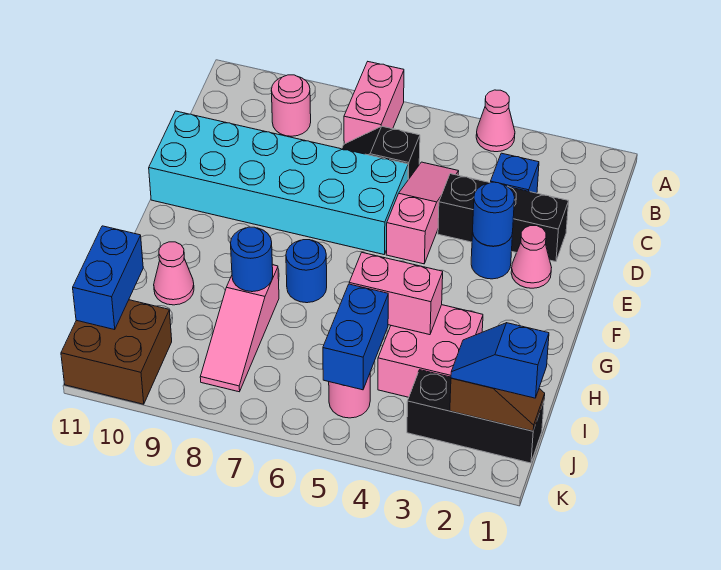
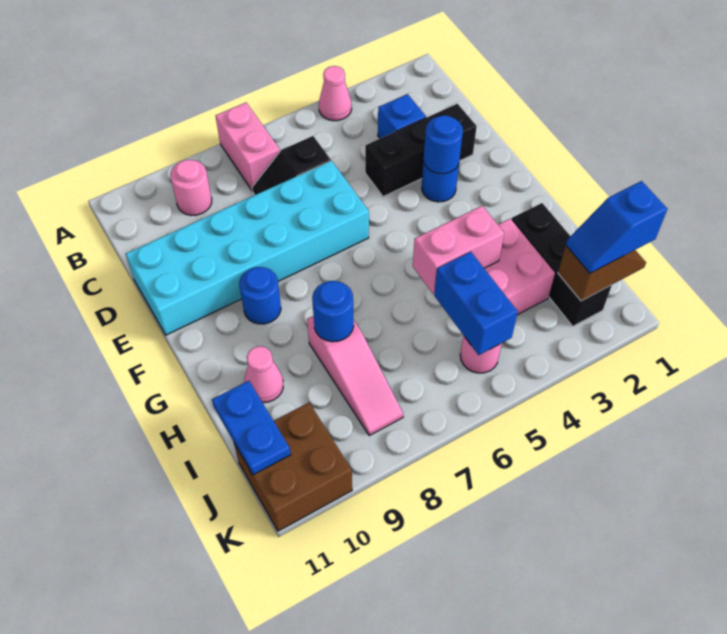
pink slope C5:E5 level 1 top E -> none
pink cone E2 level 1 -> none
blue round brick G7 level 1 -> blue round brick F9 level 1
blue brick I11:J11 level 2 -> blue plate I11:J11 level 2
black brick J1:J3 level 1 -> black brick H2:J2 level 1

